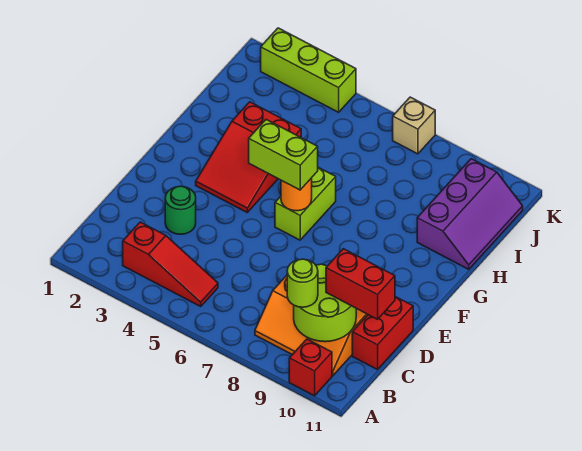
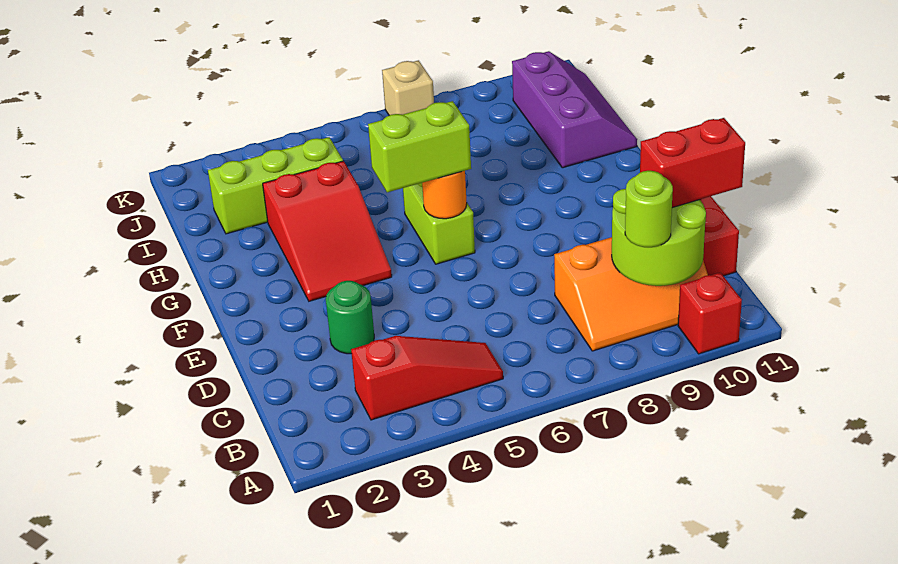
lime brick K2:K4 level 1 -> lime brick I2:I4 level 1

